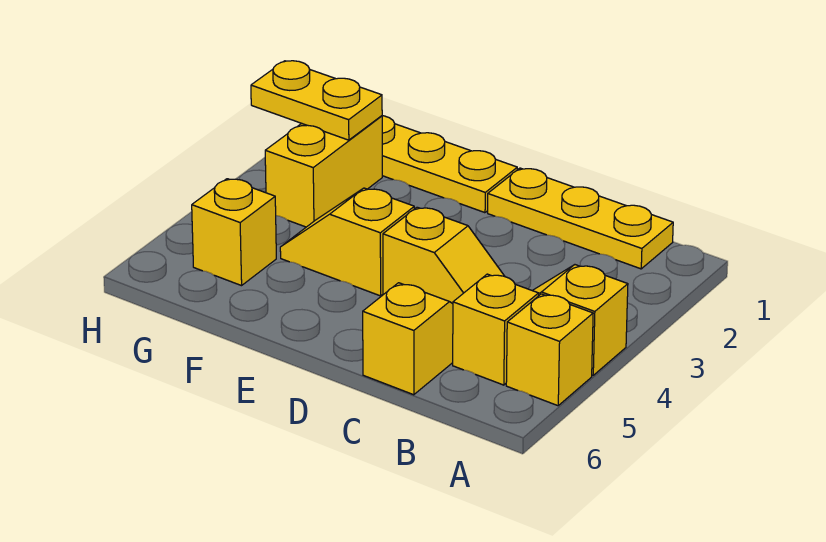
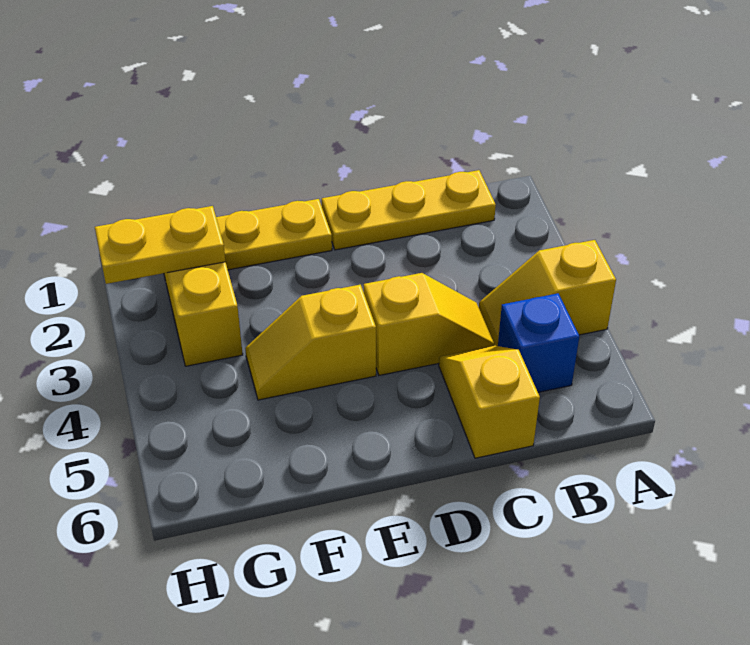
yellow brick A5 level 1 -> none
yellow brick B5 level 1 -> blue brick B5 level 1
yellow brick G5 level 1 -> none

